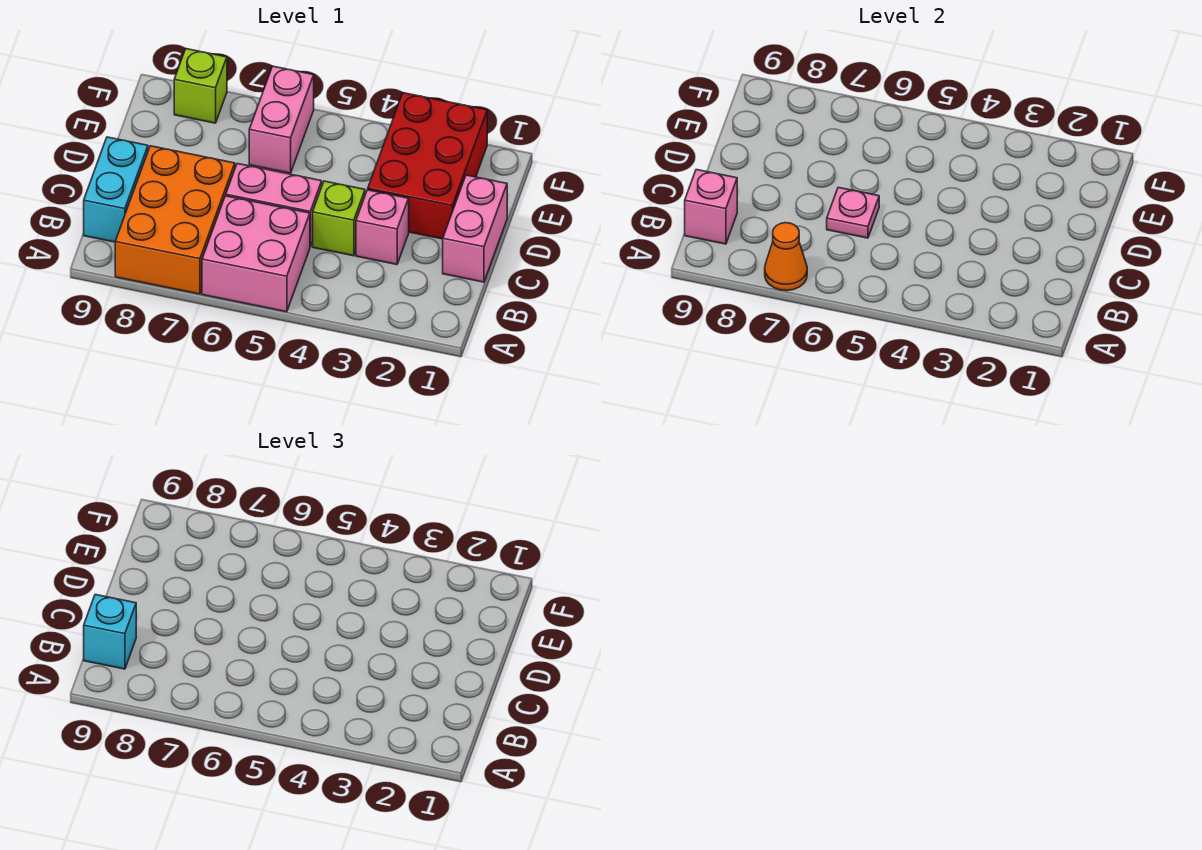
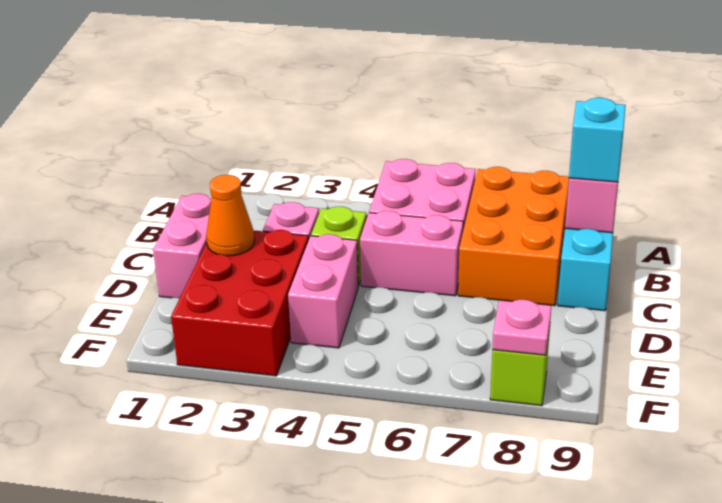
orange cone A7 level 2 -> orange cone D2 level 2
pink plate C6 level 2 -> pink plate F8 level 2
pink brick E6:F6 level 1 -> pink brick D4:E4 level 1

